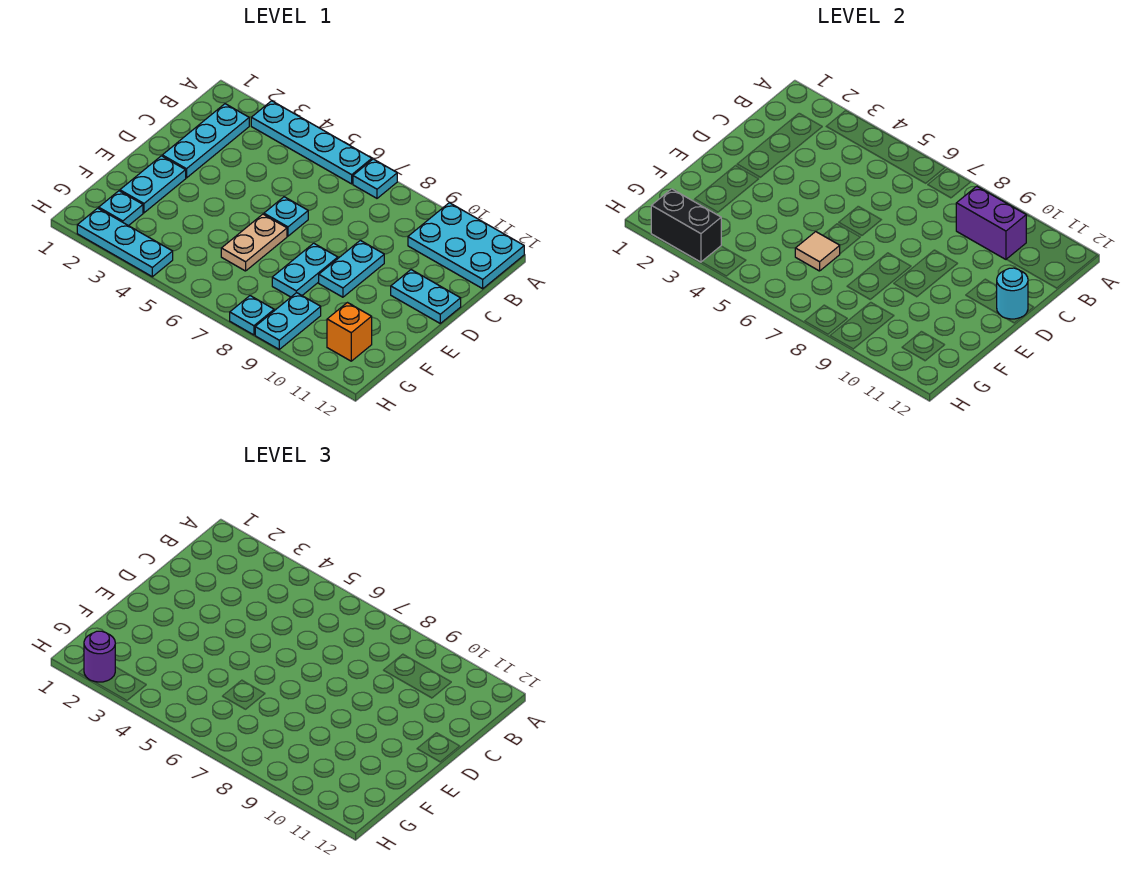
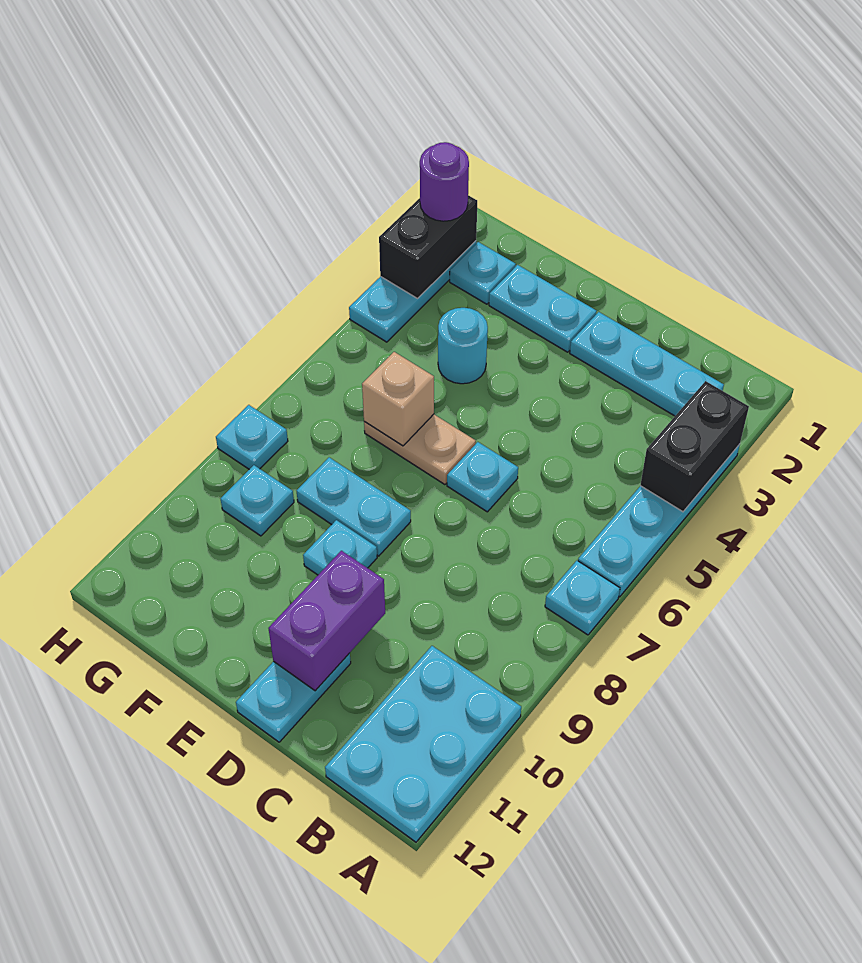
none -> black brick A3:A4 level 2
purple brick B9:B10 level 2 -> purple brick D10:D11 level 2
cyan plate D9:E9 level 1 -> cyan plate E9 level 1
cyan round brick D12 level 2 -> cyan round brick F4 level 1
tan tile F6 level 2 -> tan brick F6 level 2
cyan plate G9:H9 level 1 -> cyan plate G9 level 1
orange brick G11 level 1 -> none

